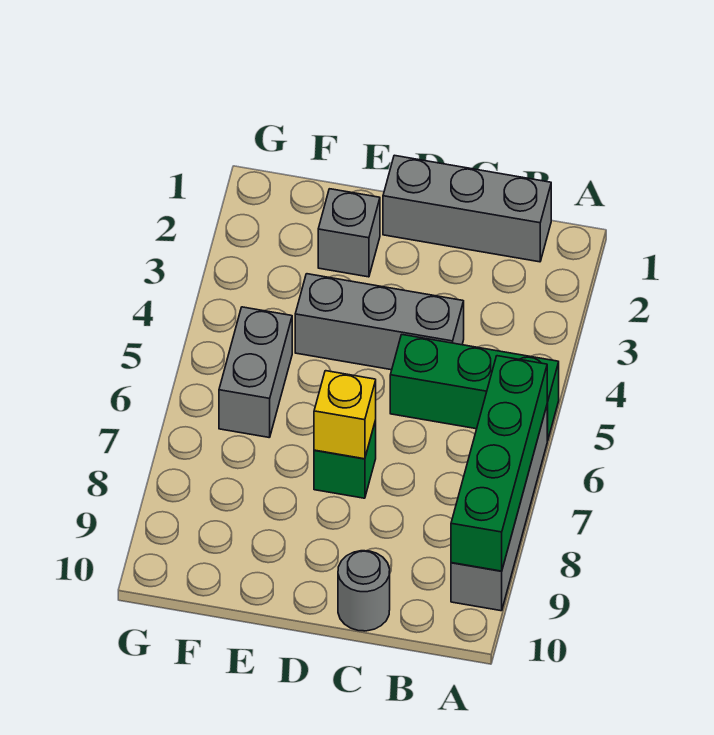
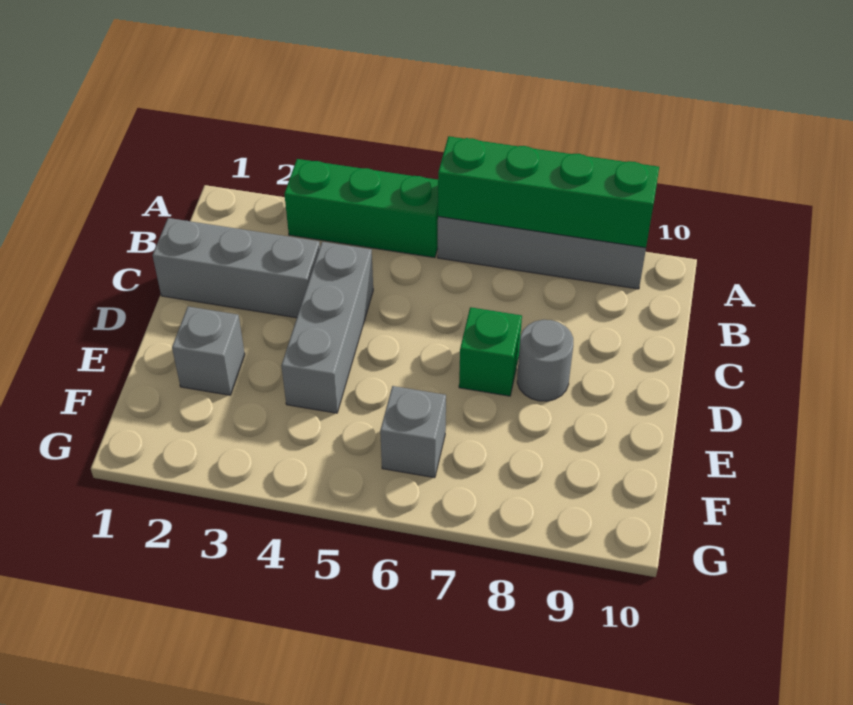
green brick A5:C5 level 1 -> green brick A3:A5 level 1
grey brick B1:D1 level 1 -> grey brick C1:C3 level 1
grey round brick C10 level 1 -> grey round brick D8 level 1
yellow brick D7 level 2 -> none
grey brick F5:F6 level 1 -> grey brick F6 level 1

